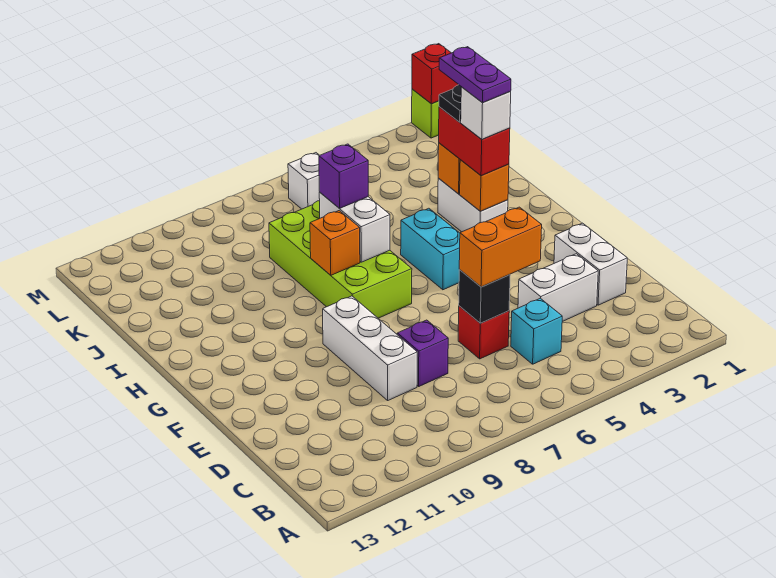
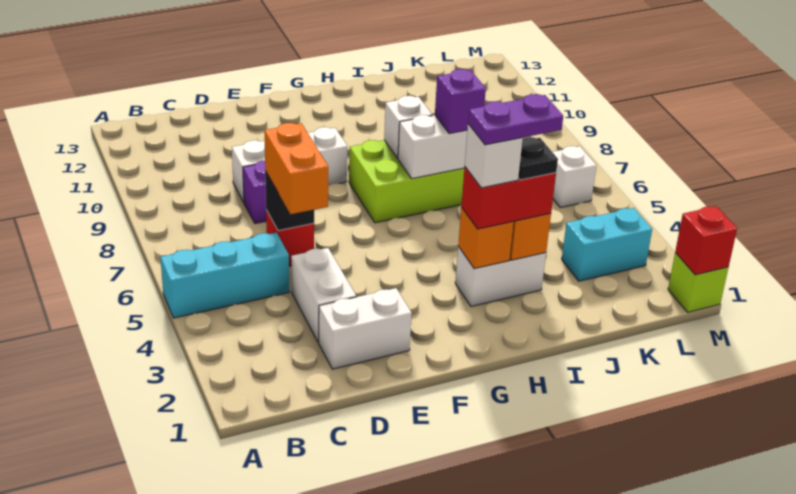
cyan brick C5 level 1 -> cyan brick A5:C5 level 1
cyan brick G5:H5 level 1 -> cyan brick K3:L3 level 1
orange brick H8 level 2 -> white brick H8 level 2

